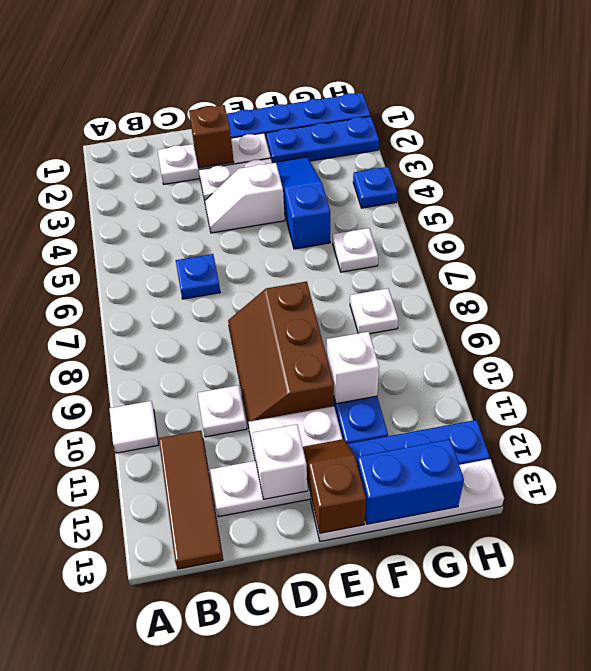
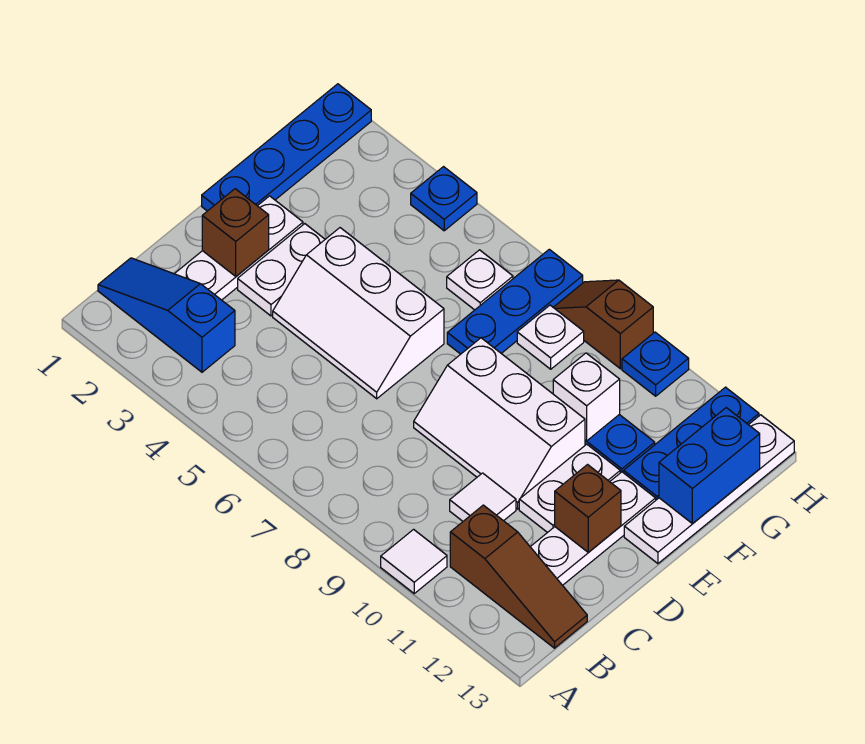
brown tile B11:B13 level 1 -> brown slope B11:B13 level 1 top 11
blue plate C6 level 1 -> blue plate H10 level 1
white plate C10 level 1 -> white tile C10 level 1
white slope D4:E4 level 1 top E -> white slope D4:E6 level 1 top E
brown slope D8:E10 level 1 top E -> white slope D8:E10 level 1 top E
white brick D12 level 2 -> brown brick D12 level 2
brown slope E12:E13 level 2 top 13 -> brown slope H8:H9 level 1 top 9
blue plate F2:H2 level 1 -> blue plate F7:H7 level 1
blue slope F3:F5 level 1 top 5 -> blue slope B1:B3 level 1 top 3

